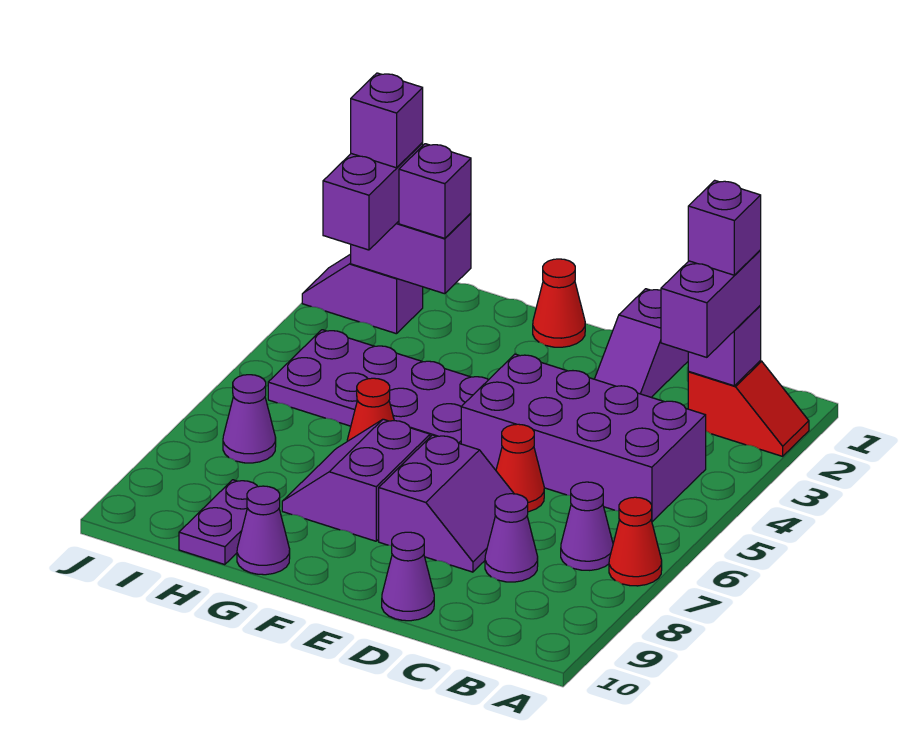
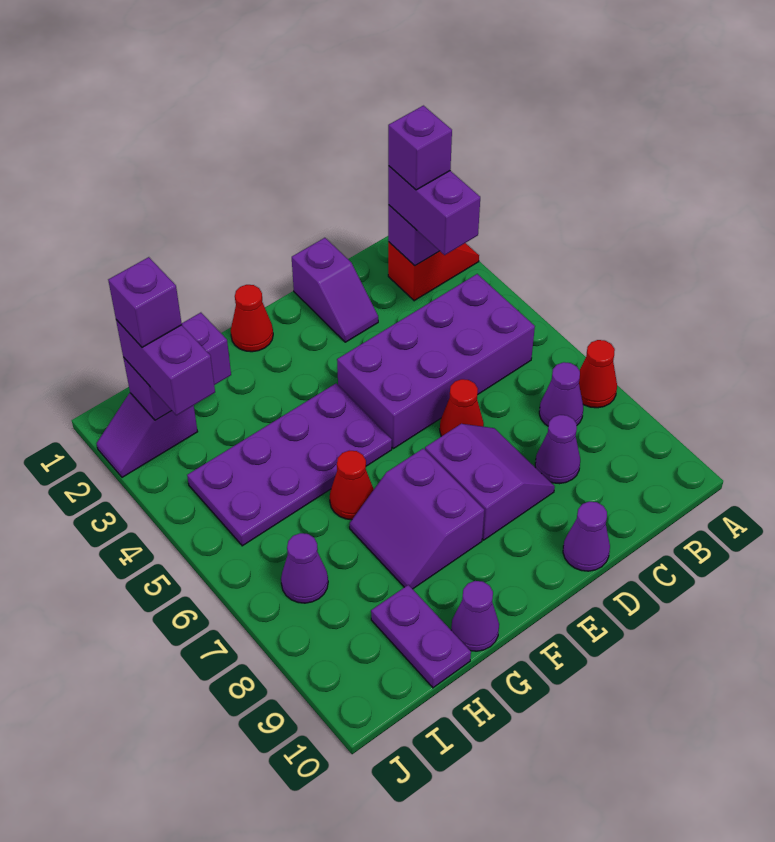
purple brick H2 level 3 -> none

